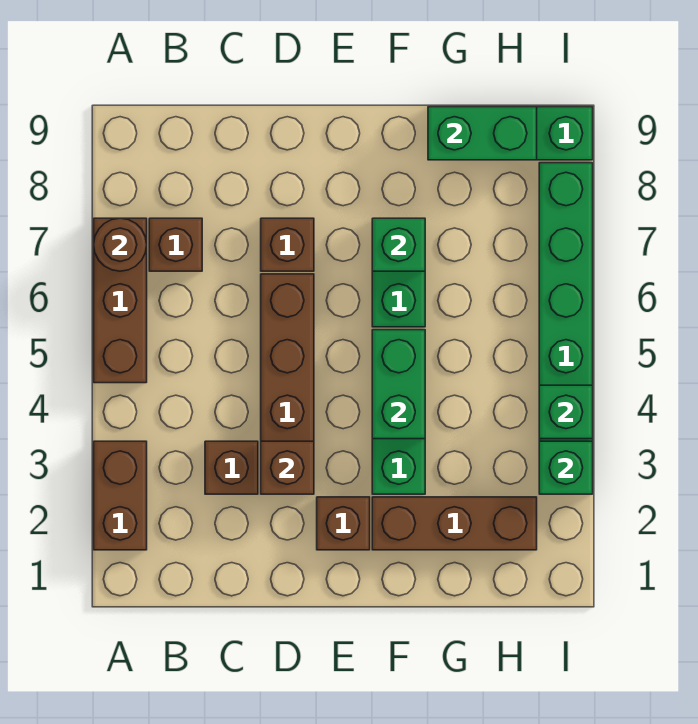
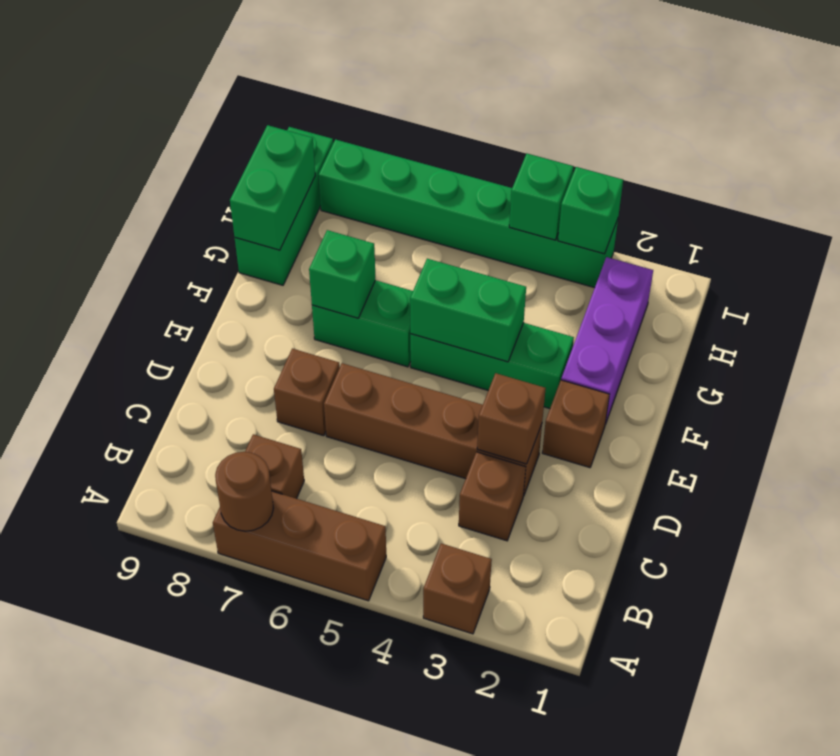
brown brick A2:A3 level 1 -> brown brick A3 level 1
brown brick F2:H2 level 1 -> purple brick F2:H2 level 1

